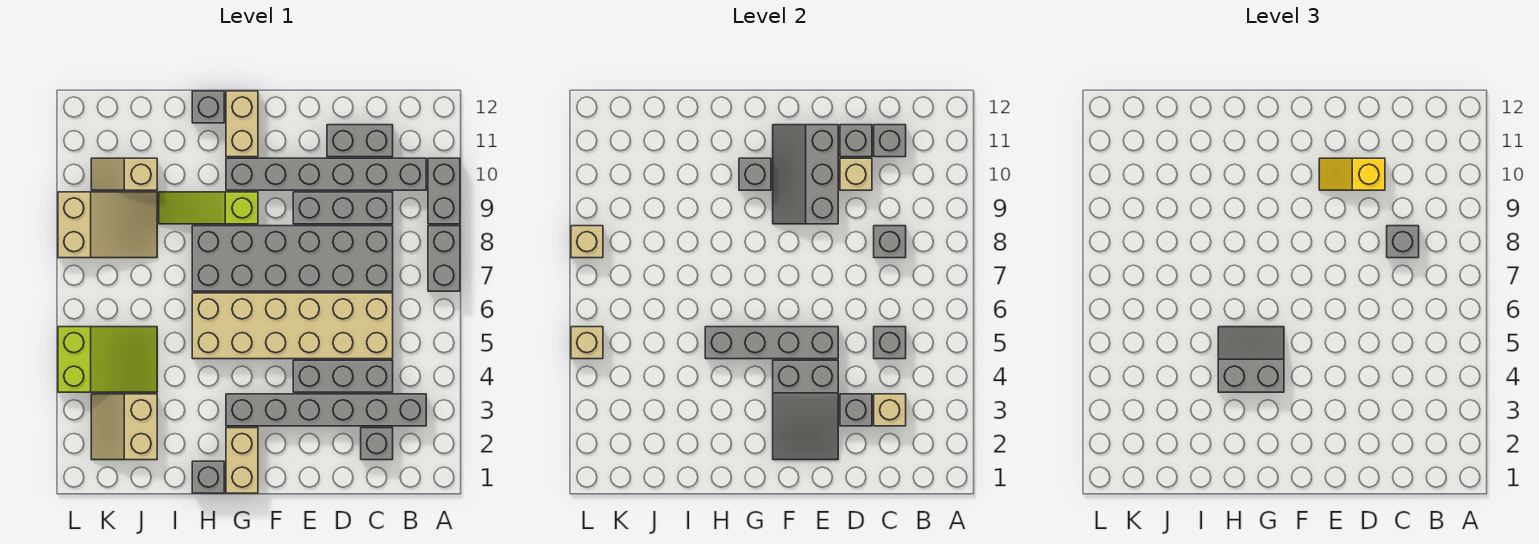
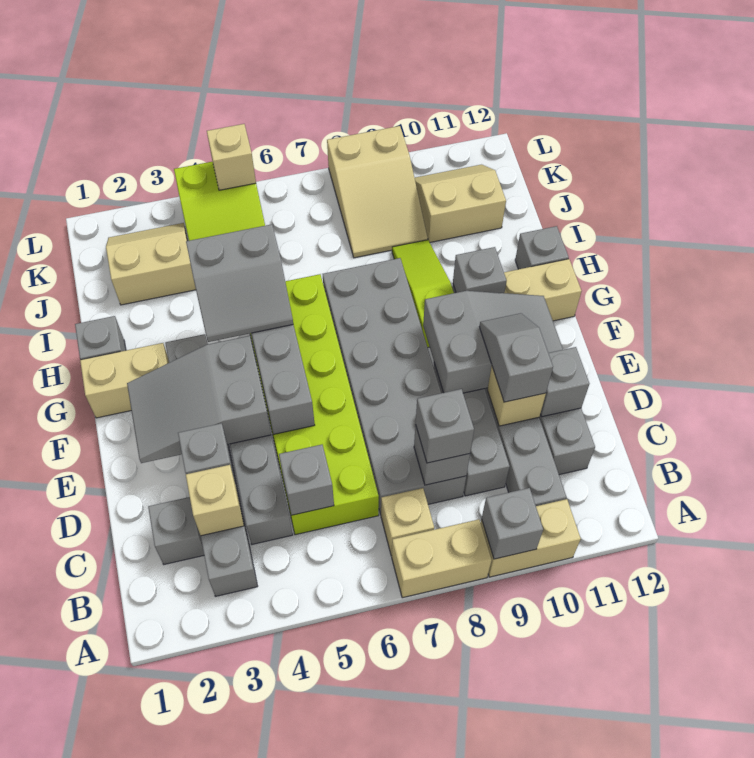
grey brick A7:A8 level 1 -> tan brick A7:A8 level 1
grey brick A9:A10 level 1 -> tan brick A9:A10 level 1
tan brick C5:H6 level 1 -> lime brick C5:H6 level 1
grey brick C11 level 2 -> grey brick A9 level 2
yellow slope D10:E10 level 3 top D -> grey slope D10:E10 level 3 top D
grey slope E9:F11 level 2 top E -> grey slope E9:F11 level 2 top 9
grey slope G4:H5 level 3 top 4 -> grey slope G4:H5 level 3 top H
tan slope J10:K10 level 1 top J -> tan slope J10:K11 level 1 top J
tan brick L8 level 2 -> tan brick B7 level 1

